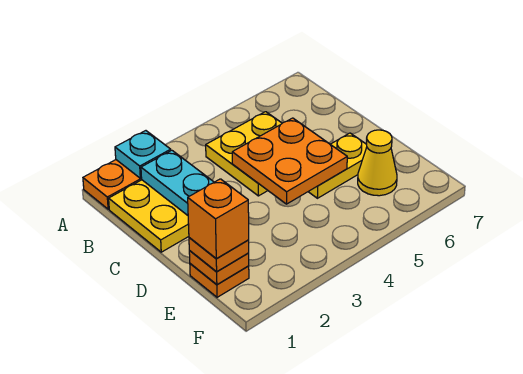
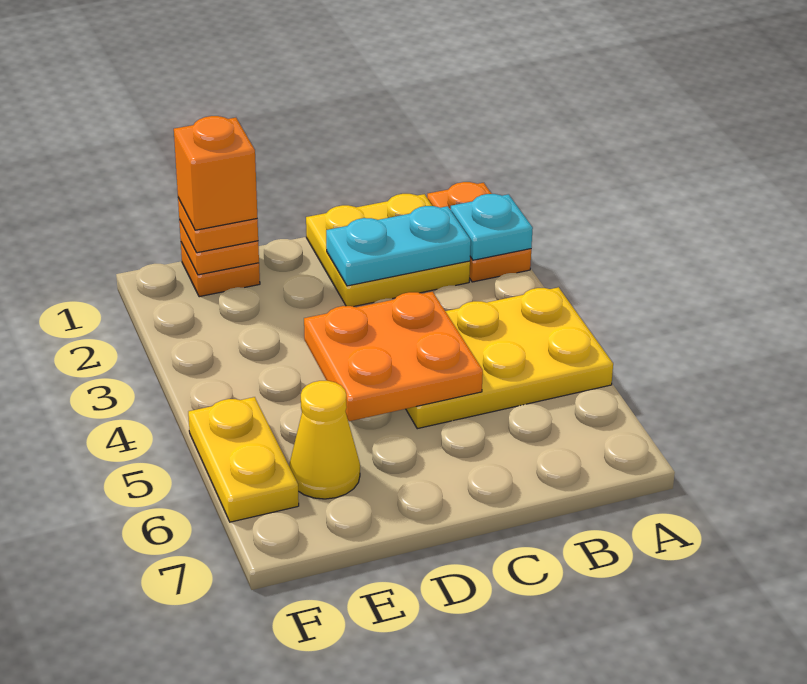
yellow plate B4:C5 level 1 -> yellow plate A4:C5 level 1
yellow plate D5:D6 level 1 -> yellow plate F5:F6 level 1

